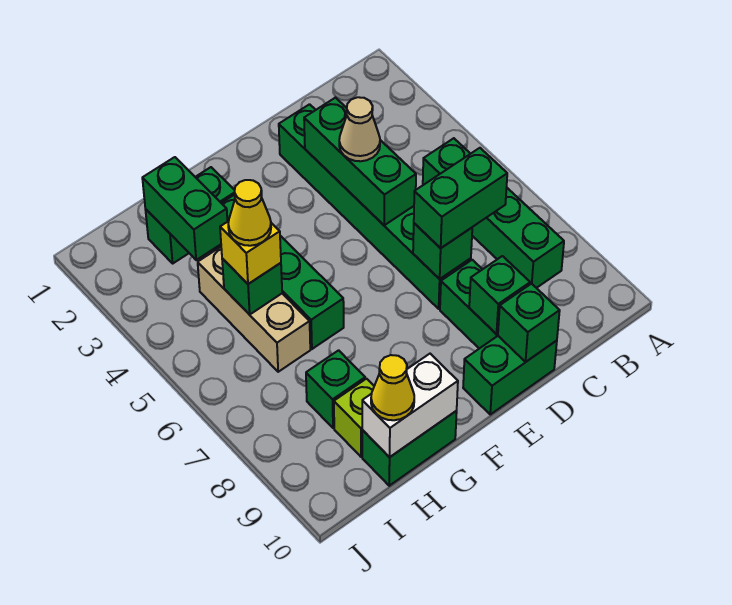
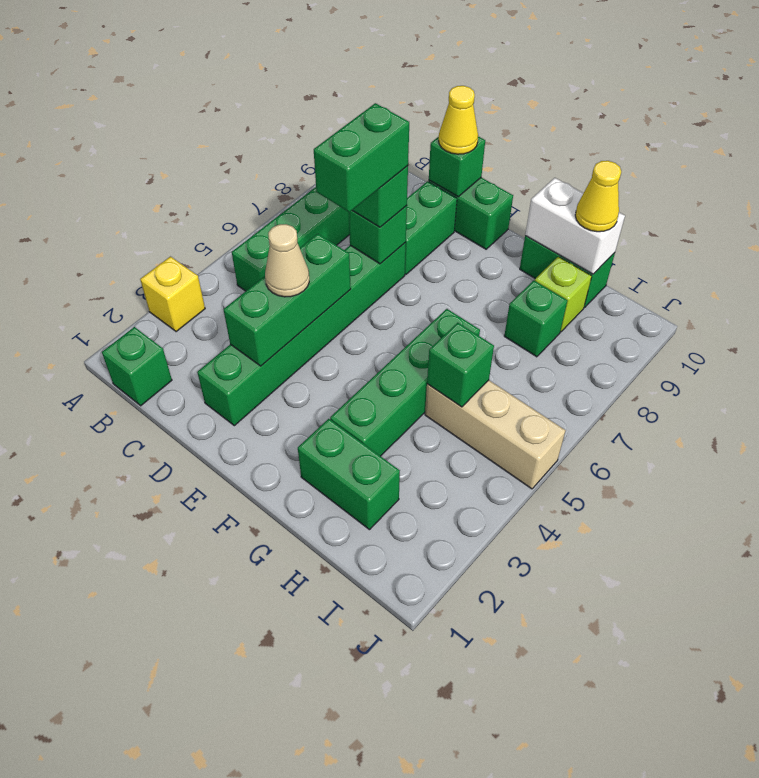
green brick D9 level 2 -> green brick B1 level 1
green brick H2:H3 level 2 -> green brick D6:D7 level 4
tan brick H4:H6 level 1 -> tan brick H5:J5 level 1
yellow brick H5 level 3 -> yellow brick A3 level 1
yellow cone H5 level 4 -> yellow cone D10 level 3

